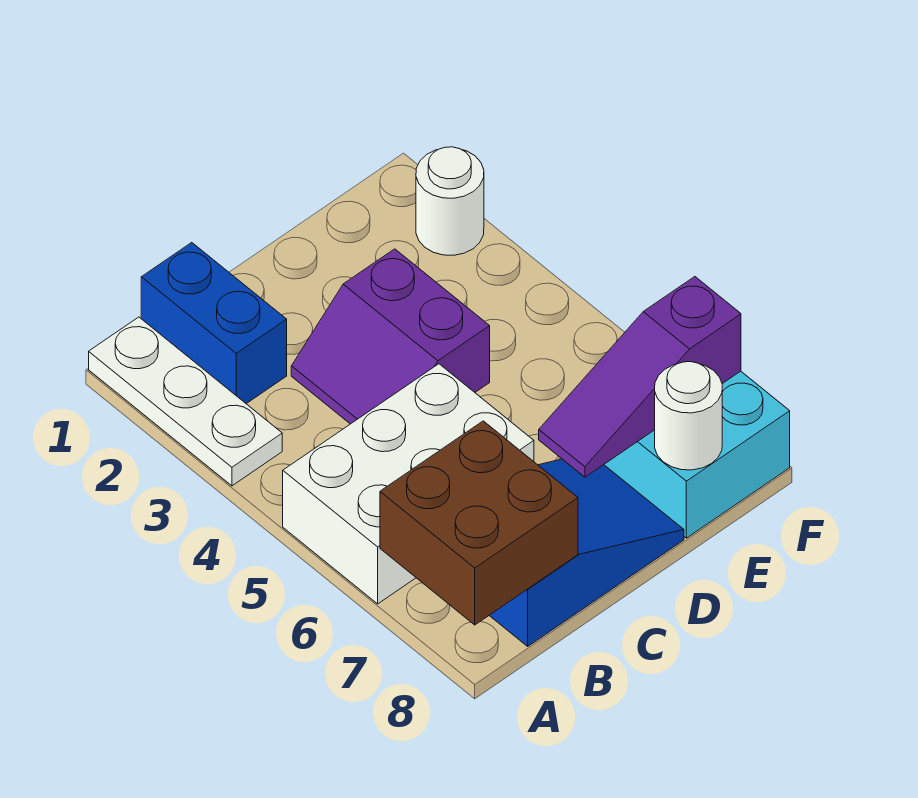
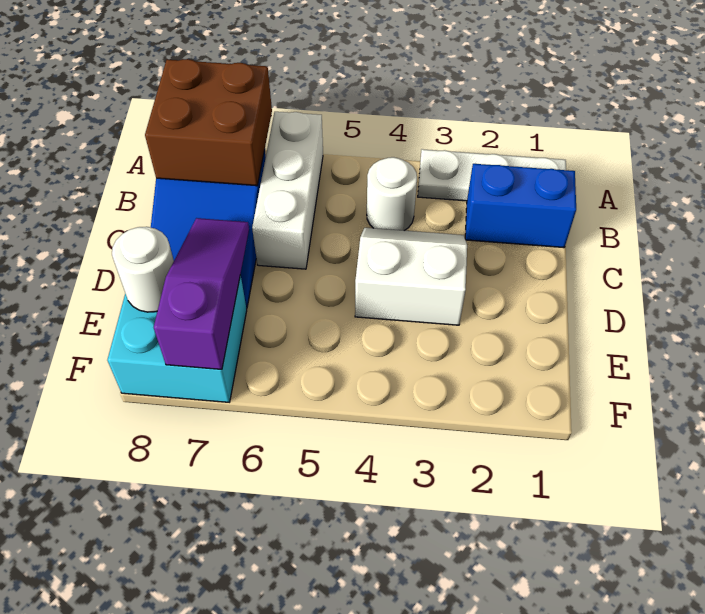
white brick A5:C6 level 1 -> white brick A6:C6 level 1
purple slope C3:D4 level 1 top D -> white slope C3:D4 level 1 top D
white round brick F2 level 1 -> white round brick B4 level 1

